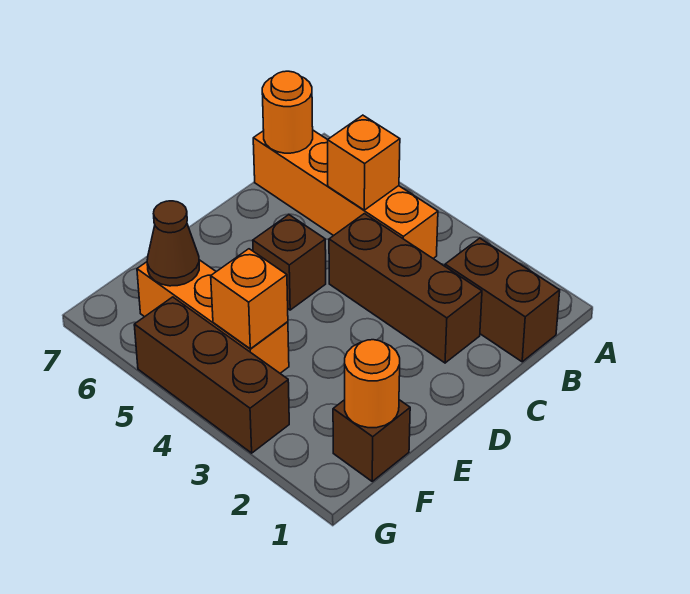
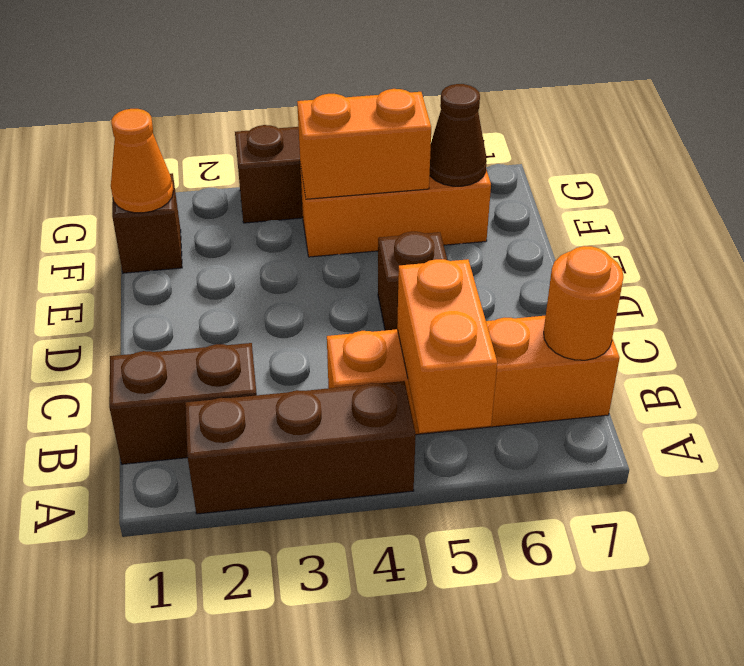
orange brick B5 level 2 -> orange brick A5:B5 level 2
brown brick C2:C4 level 1 -> brown brick A2:A4 level 1
orange round brick F1 level 2 -> orange cone F1 level 2
orange brick F4 level 2 -> orange brick F4:F5 level 2

